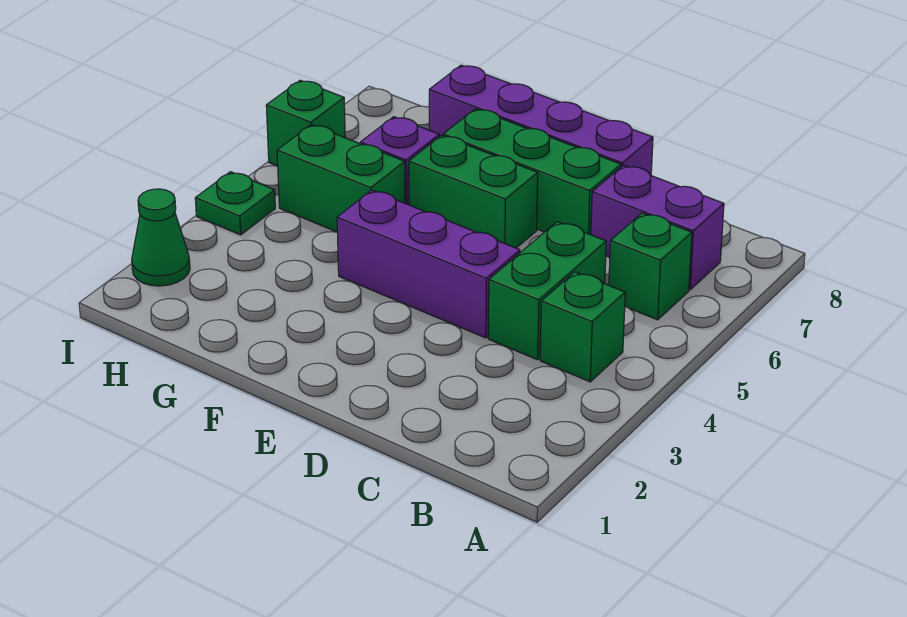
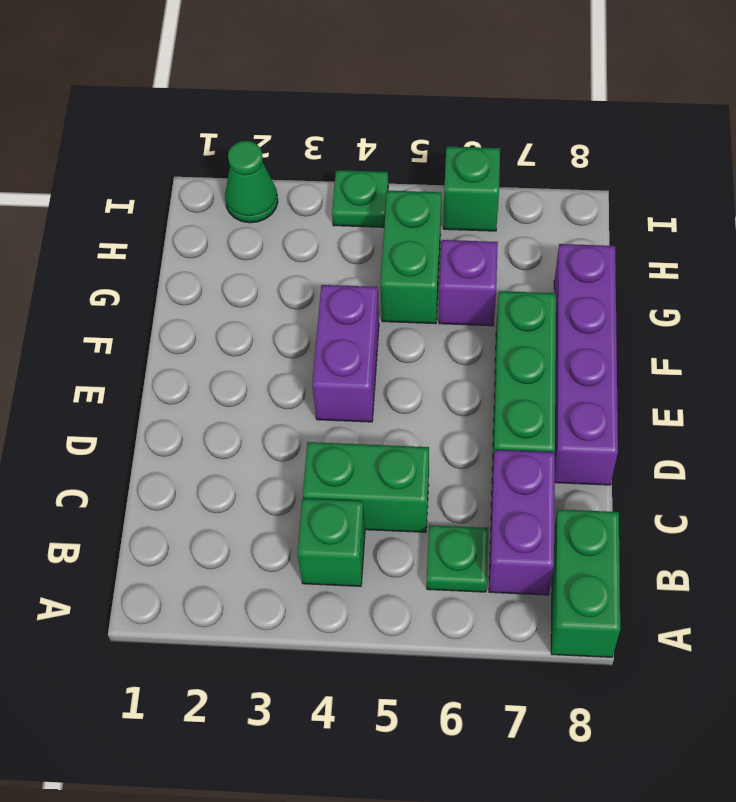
green brick B6 level 1 -> green plate B6 level 1
purple brick D4:F4 level 1 -> purple brick E4:F4 level 1
green brick E6:F6 level 1 -> green brick A8:B8 level 1

